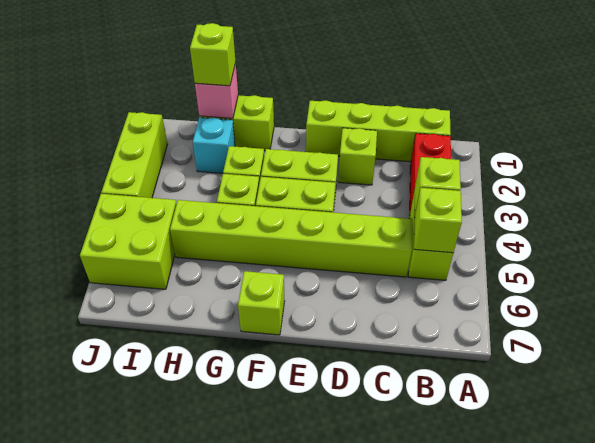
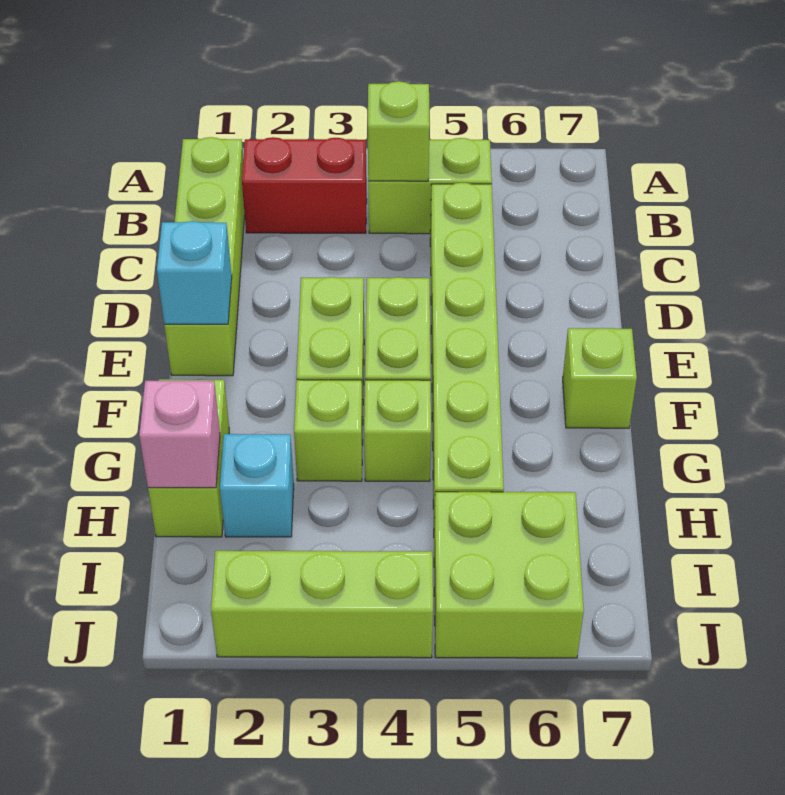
lime brick B5 level 2 -> none
lime brick D2 level 1 -> none
none -> cyan brick E1 level 2
lime brick H1 level 3 -> none

